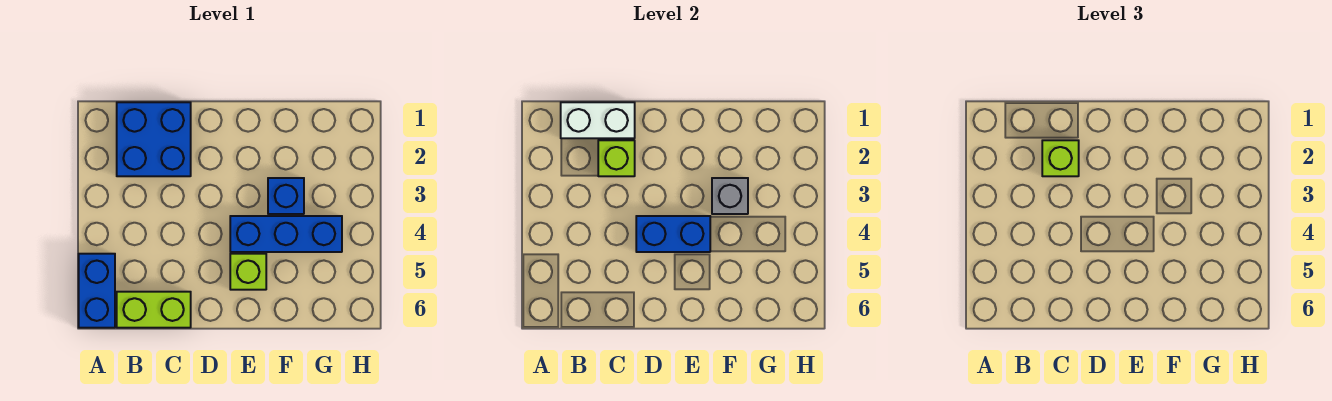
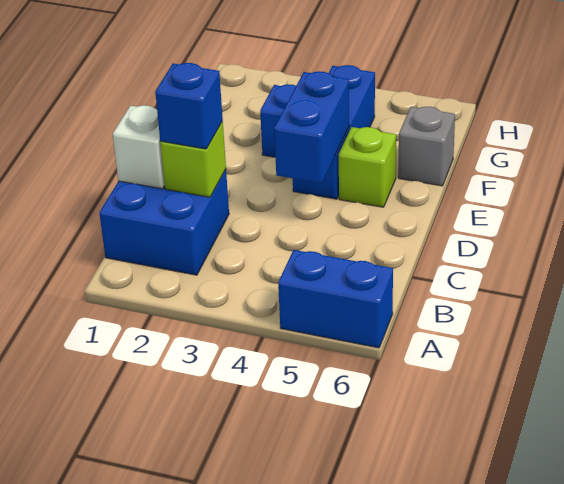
white brick B1:C1 level 2 -> white brick C1 level 2
lime brick B6:C6 level 1 -> none
lime brick C2 level 3 -> blue brick C2 level 3
grey brick F3 level 2 -> grey brick F6 level 1

